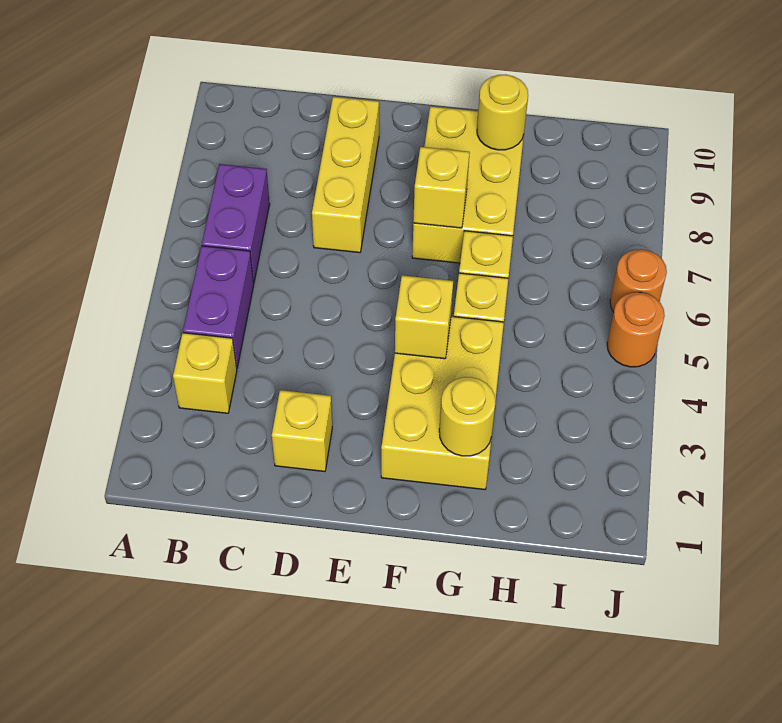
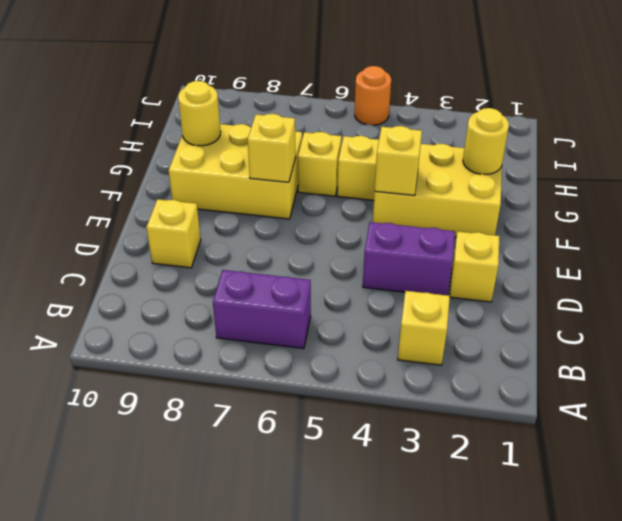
purple brick B4:B5 level 1 -> purple brick D3:D4 level 1
yellow brick D7:D9 level 1 -> yellow brick D9 level 1
orange round brick J6 level 1 -> none

